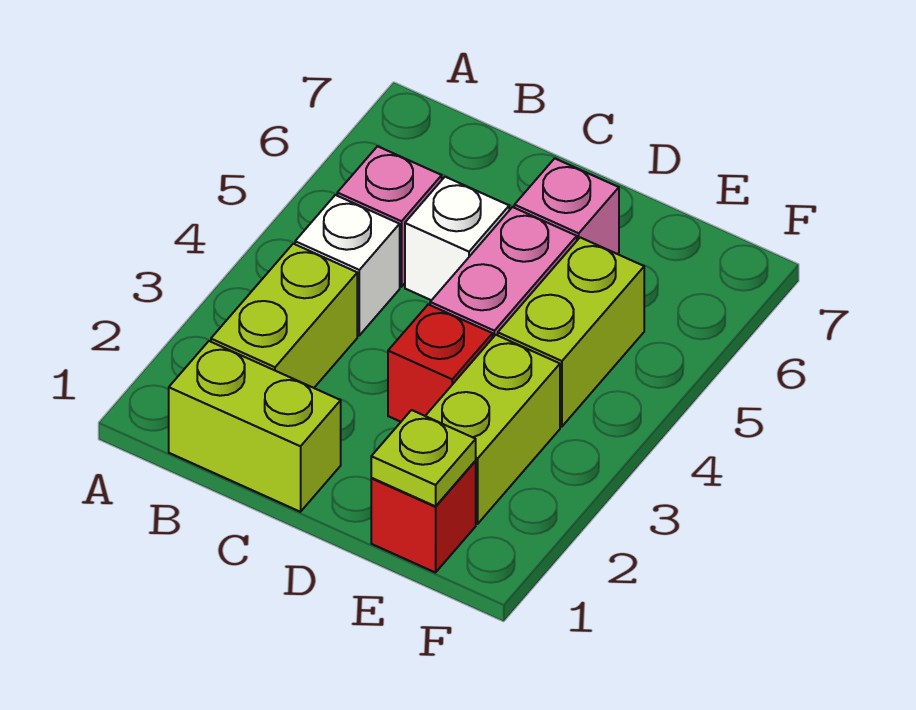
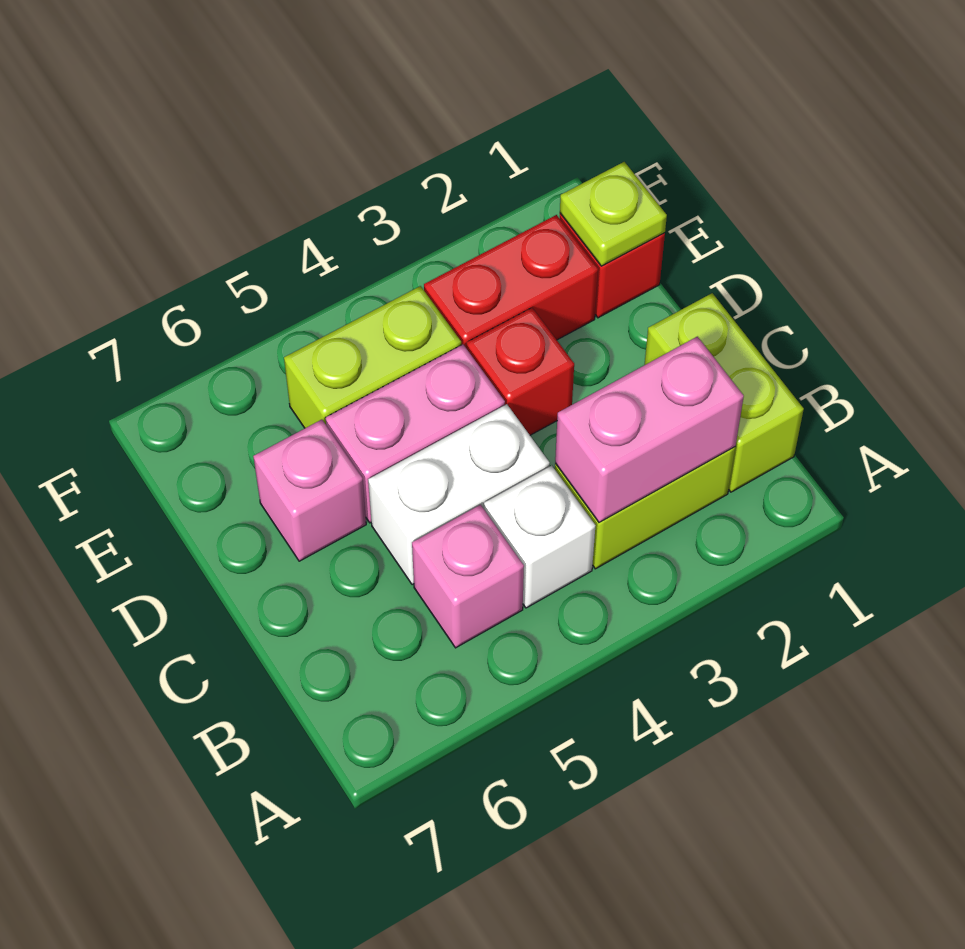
none -> pink brick B2:B3 level 2
white brick C5 level 1 -> white brick C4:C5 level 1
lime brick E2:E3 level 1 -> red brick E2:E3 level 1

